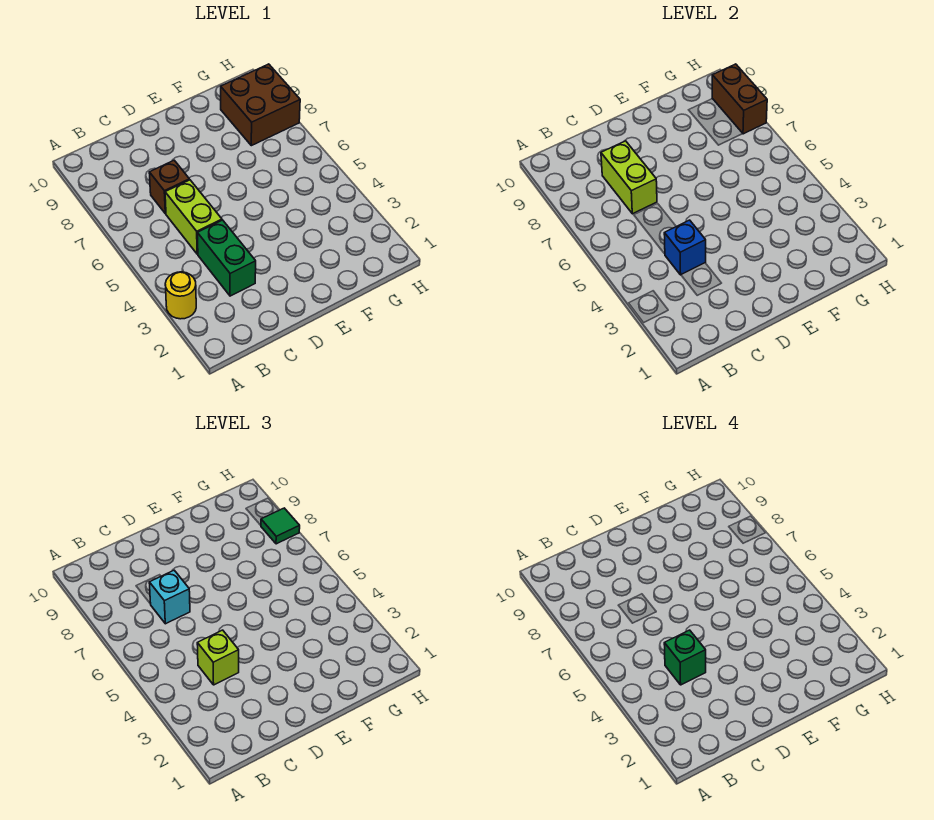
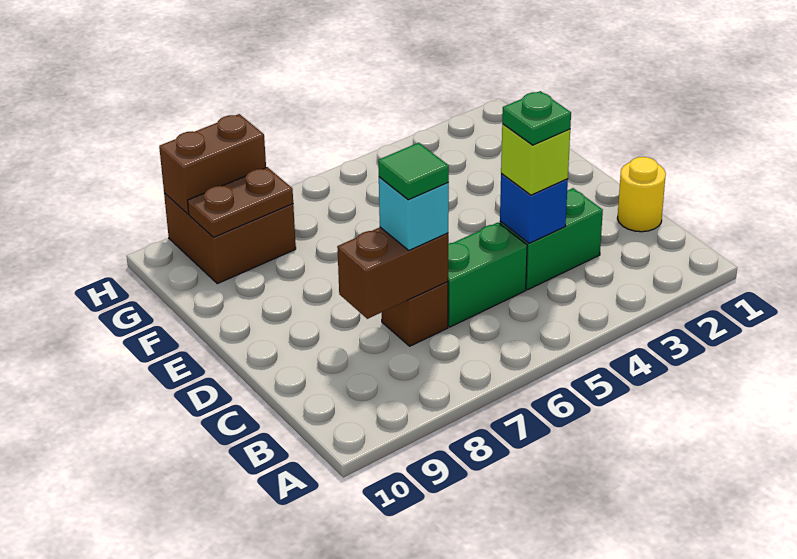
yellow round brick A3 level 1 -> yellow round brick C1 level 1
green brick C4 level 4 -> green plate C4 level 4
lime brick C5:C6 level 1 -> green brick C5:C6 level 1
lime brick C7:C8 level 2 -> brown brick C7:C8 level 2
none -> brown plate G8:G9 level 2
green tile H8 level 3 -> green tile C7 level 4

